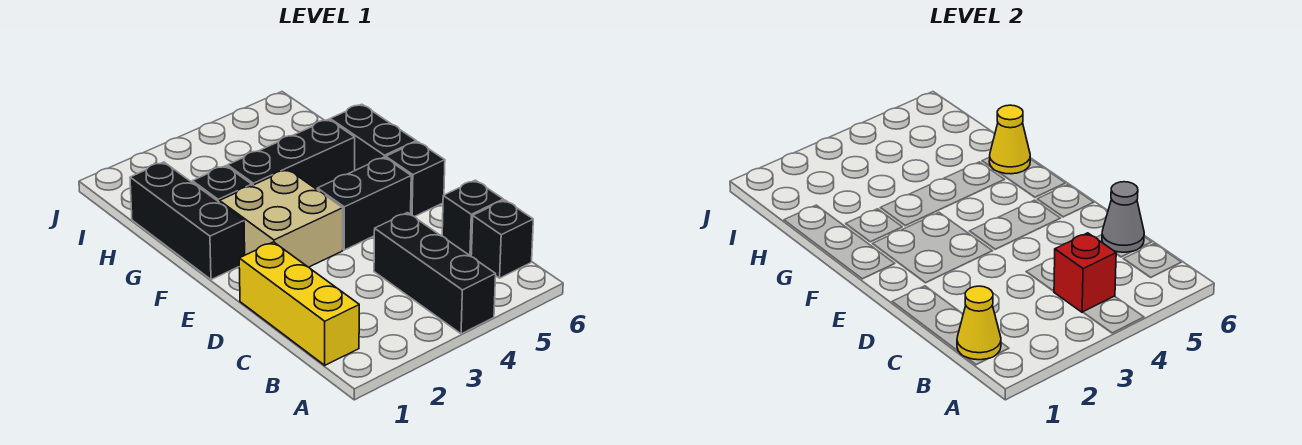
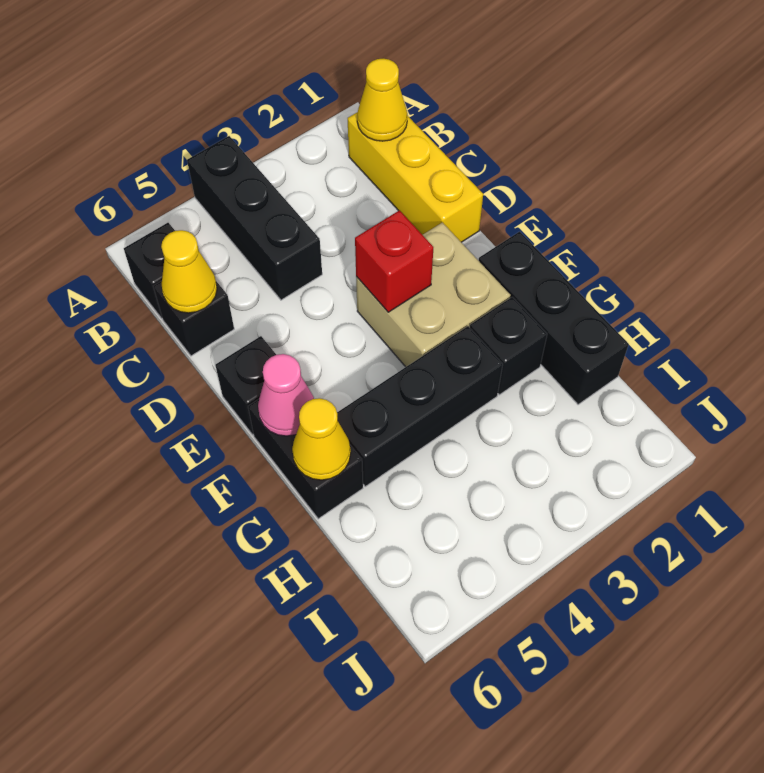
red brick B4 level 2 -> red brick E3 level 2
grey cone C6 level 2 -> yellow cone C6 level 2
black brick E4:E5 level 1 -> none
none -> pink cone F6 level 2

